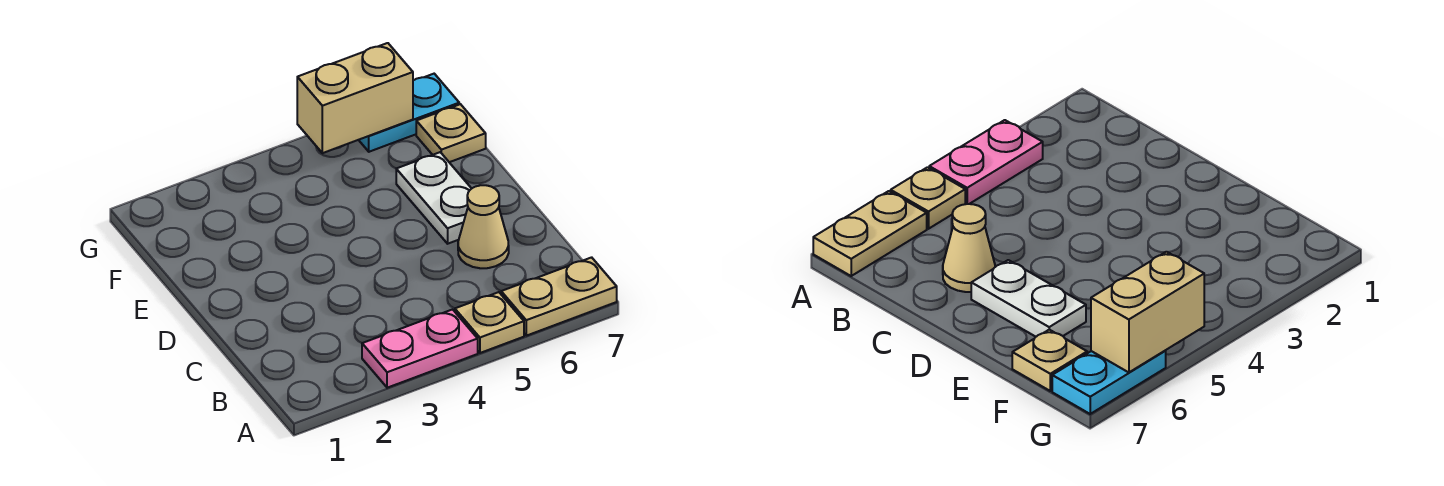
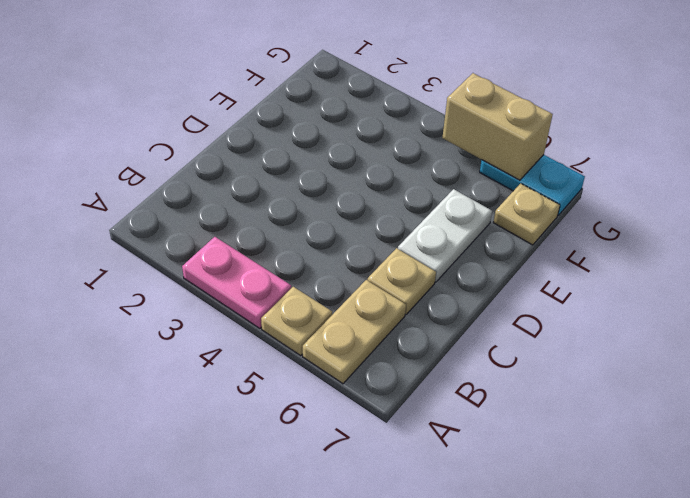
tan plate A6:A7 level 1 -> tan plate A6:B6 level 1
tan cone C6 level 1 -> tan plate C6 level 1

